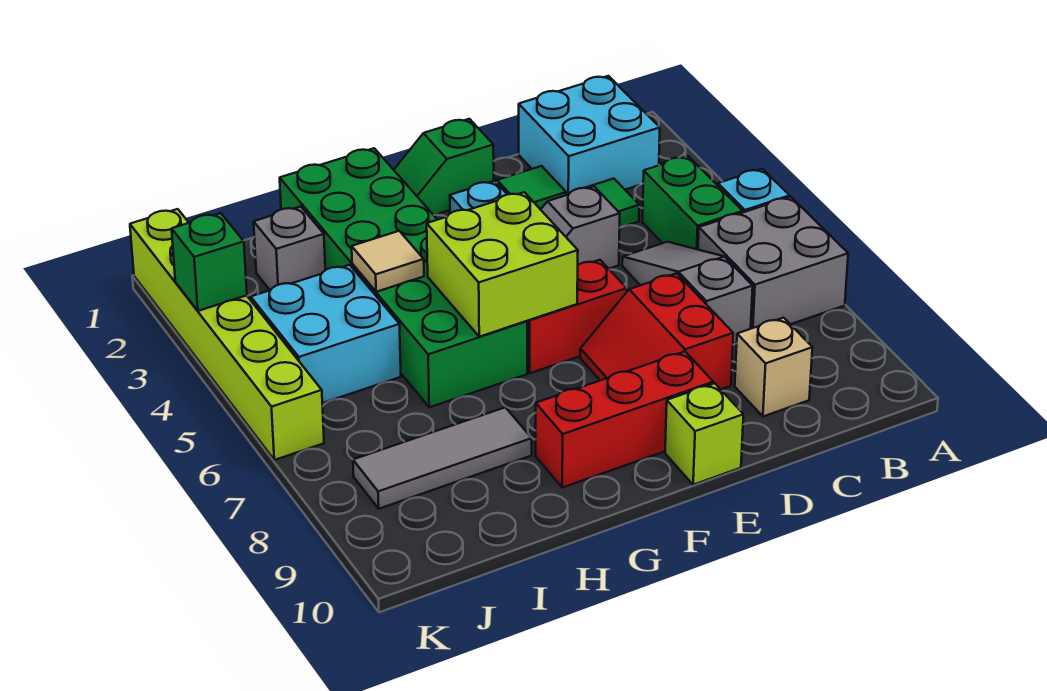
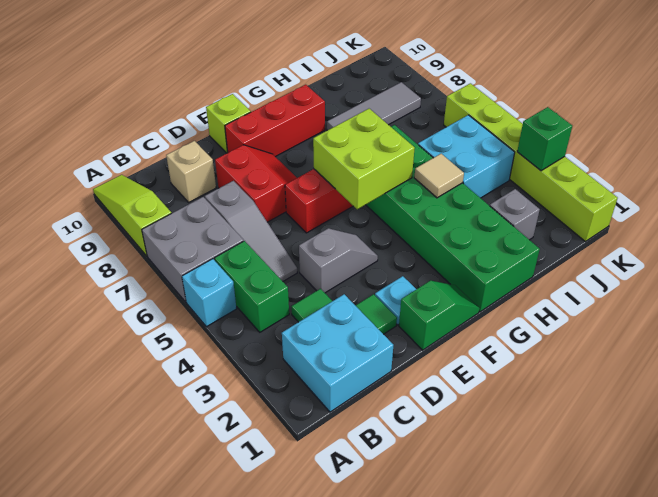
none -> lime slope A8:A10 level 1 top 8

